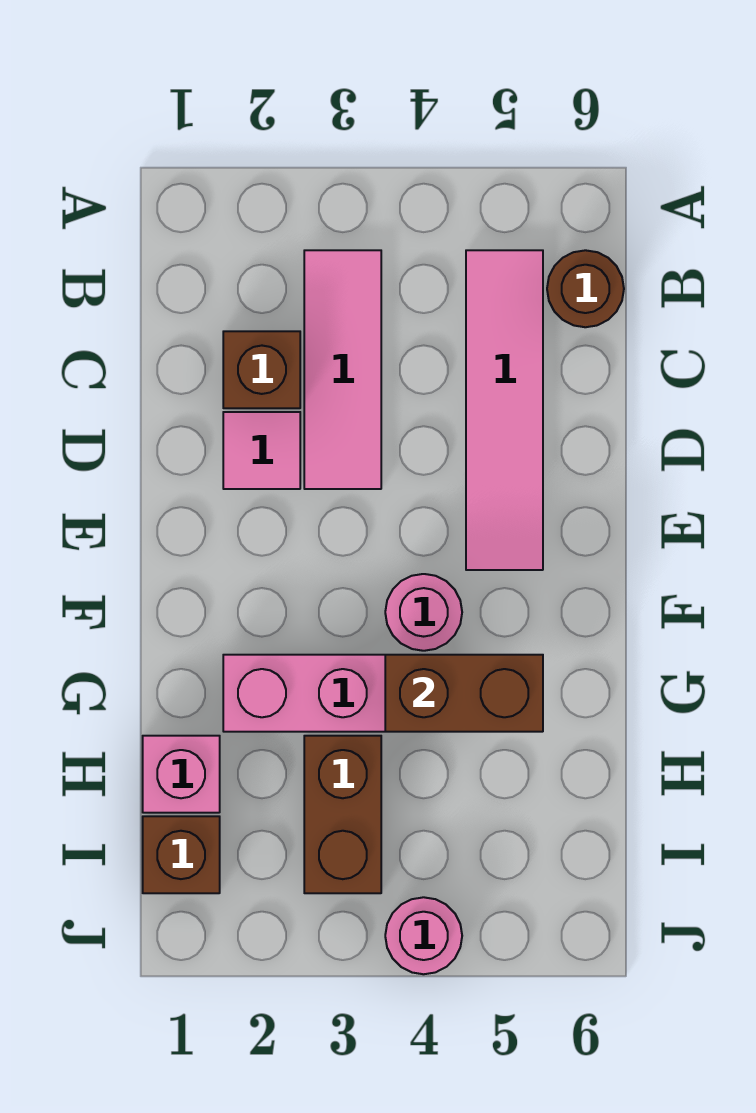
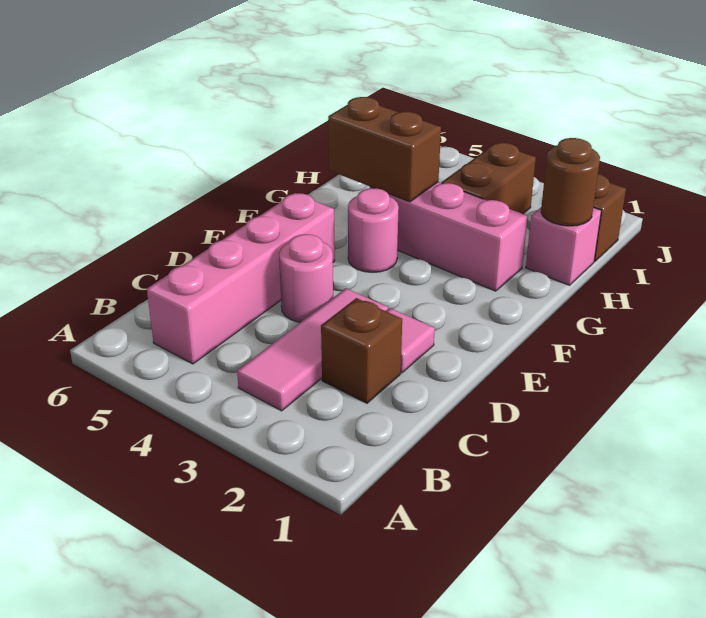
pink tile B5:E5 level 1 -> pink brick B5:E5 level 1
brown round brick B6 level 1 -> brown round brick H1 level 2
pink round brick J4 level 1 -> pink round brick D4 level 1

